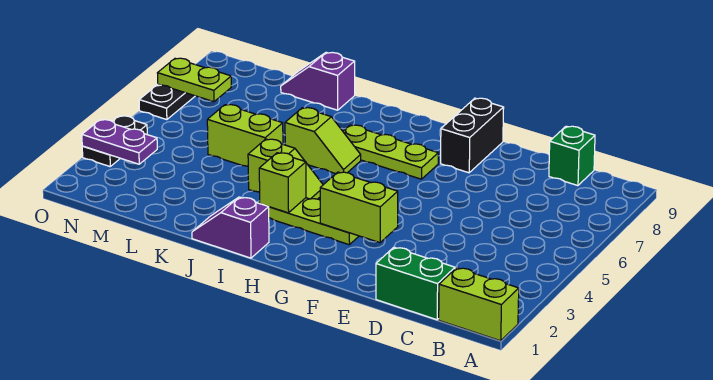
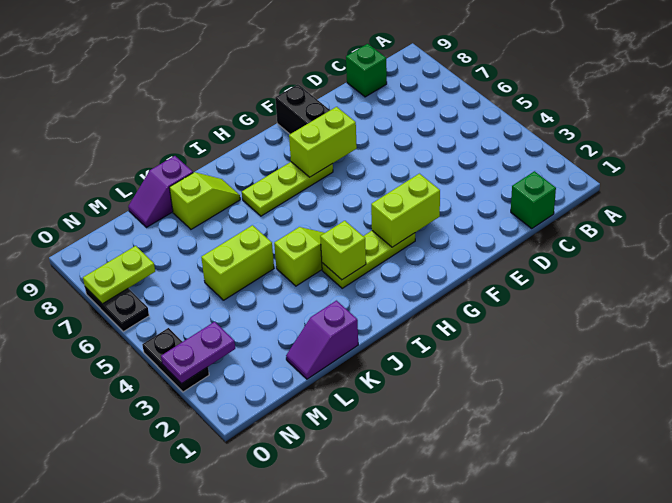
lime brick A1:B1 level 1 -> lime brick F7:G7 level 2
green brick C1:D1 level 1 -> green brick C1 level 1
purple slope I1:J1 level 1 top I -> purple slope K1:L1 level 1 top K
lime slope I6:J6 level 1 top J -> lime slope J8:K8 level 1 top K

